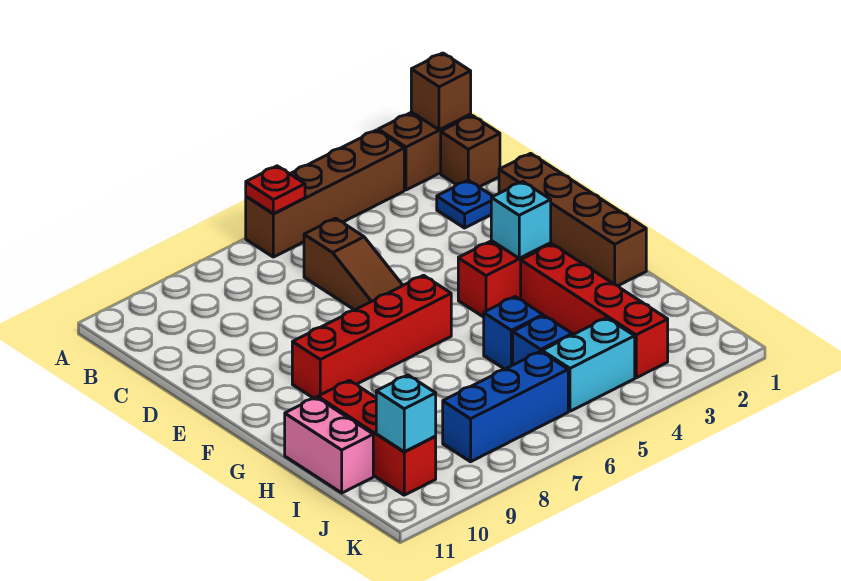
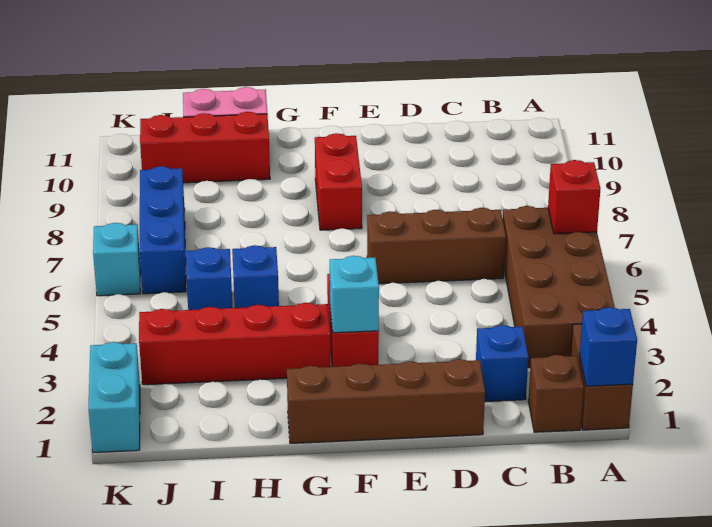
brown brick A1 level 2 -> blue brick A1 level 2
brown brick A3:A6 level 1 -> brown brick A3:B6 level 1
red plate A6 level 2 -> red brick A6 level 2
blue plate C2 level 1 -> blue brick C2 level 1
brown slope C6:E6 level 1 top C -> brown brick C6:E6 level 1
red brick F6:F9 level 1 -> red brick F8:F9 level 1
cyan brick J4:J5 level 1 -> cyan brick K1:K2 level 1
cyan brick J10 level 2 -> cyan brick K6 level 1

